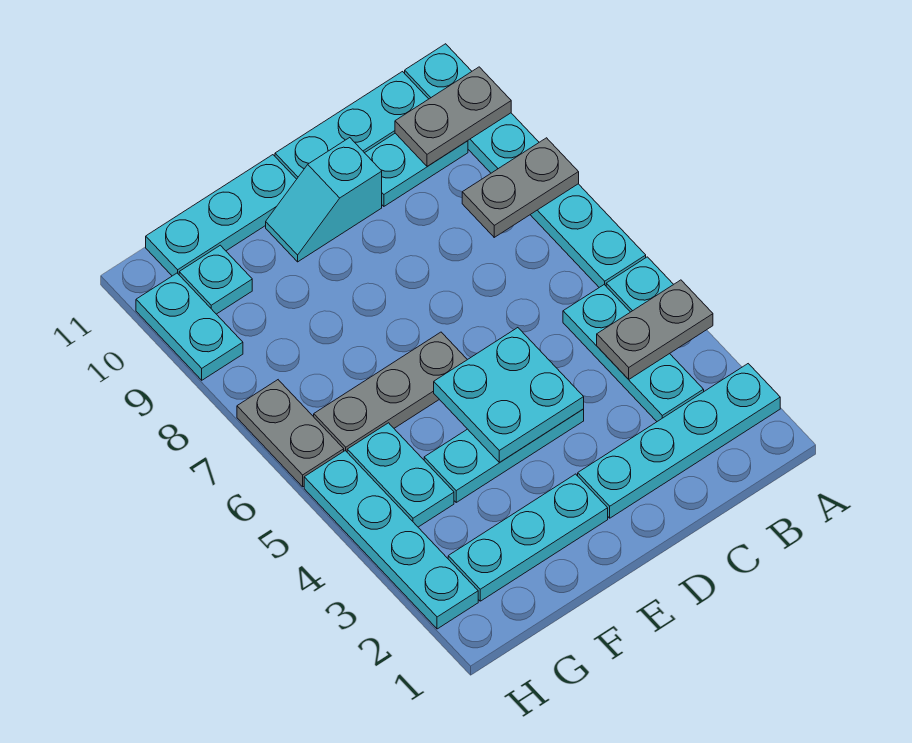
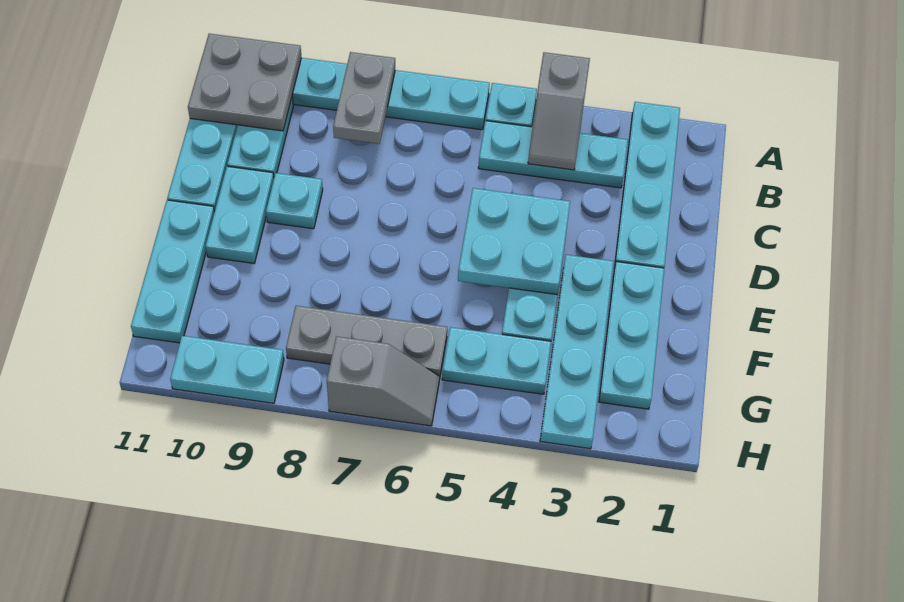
grey plate A4:B4 level 2 -> grey slope A4:B4 level 2 top A
grey plate A10:B10 level 2 -> grey plate A10:B11 level 2
cyan slope D10:E10 level 1 top D -> cyan plate D10:E10 level 1
grey plate E6:G6 level 1 -> grey plate G6:G8 level 1
cyan plate G10 level 1 -> cyan plate D9 level 1
cyan plate H2:H5 level 1 -> cyan plate E3:H3 level 1
grey plate H6:H7 level 1 -> grey slope H6:H7 level 1 top 7

